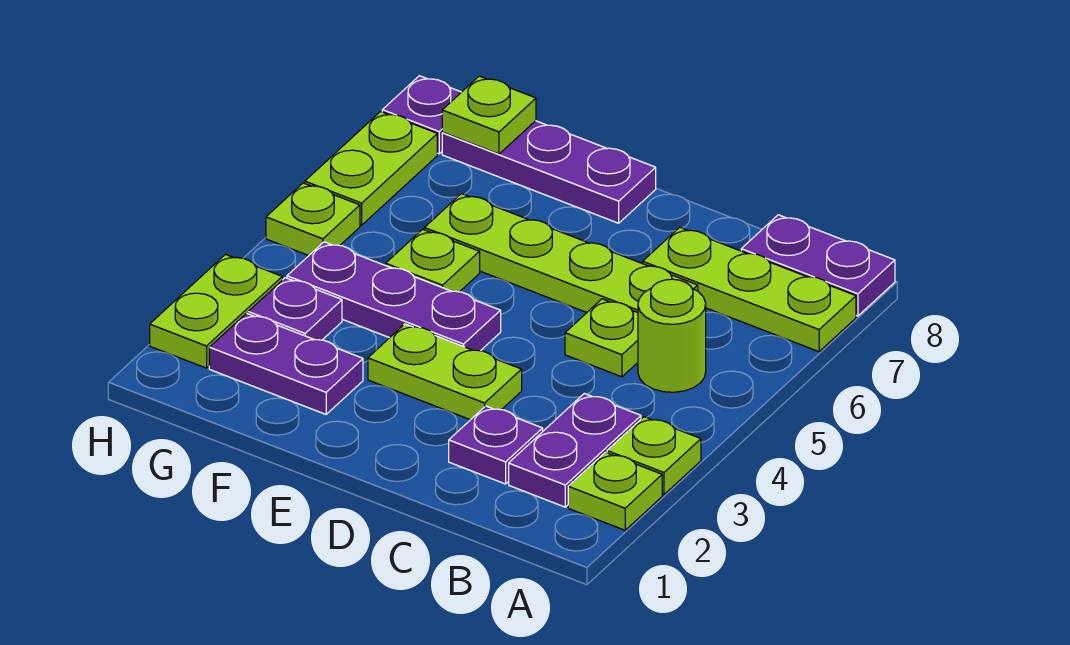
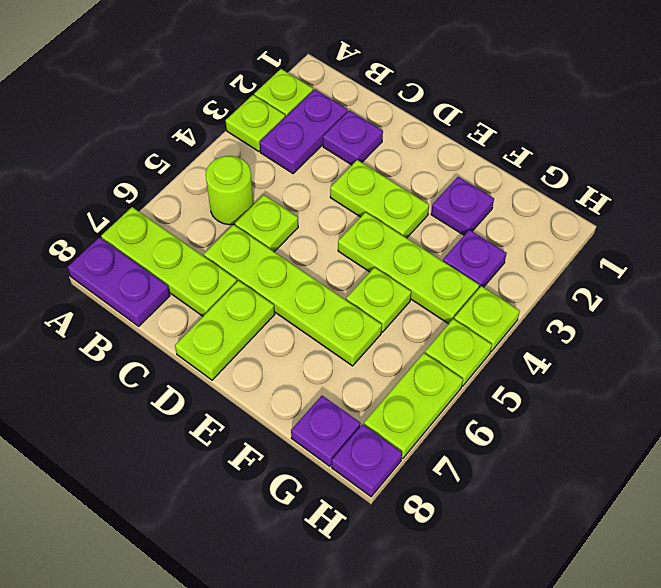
purple plate E4:G4 level 1 -> lime plate E4:G4 level 1
purple plate E8:G8 level 1 -> purple plate G8 level 1
purple plate F2:G2 level 1 -> purple plate F2 level 1
lime plate G8 level 2 -> lime plate H4 level 1
lime plate H2:H3 level 1 -> lime plate D7:D8 level 1

